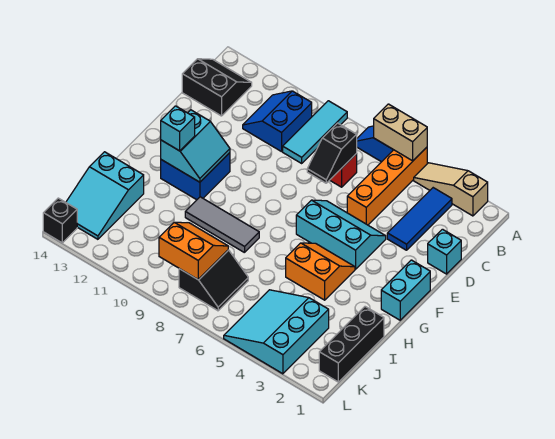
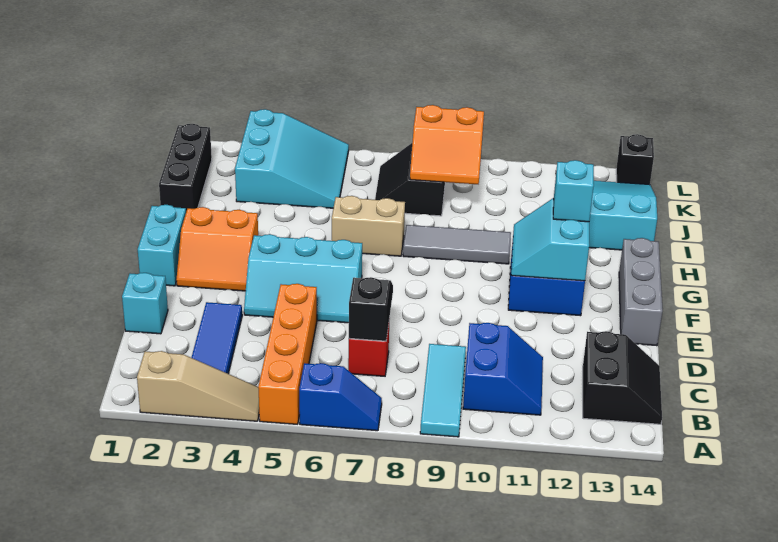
tan brick A5:A6 level 2 -> tan brick H6:H7 level 1
black slope B13:C14 level 1 top C -> black slope B13:C14 level 1 top 13
none -> grey brick E14:G14 level 1
orange slope G4:H5 level 1 top H -> orange slope F2:G3 level 1 top G

